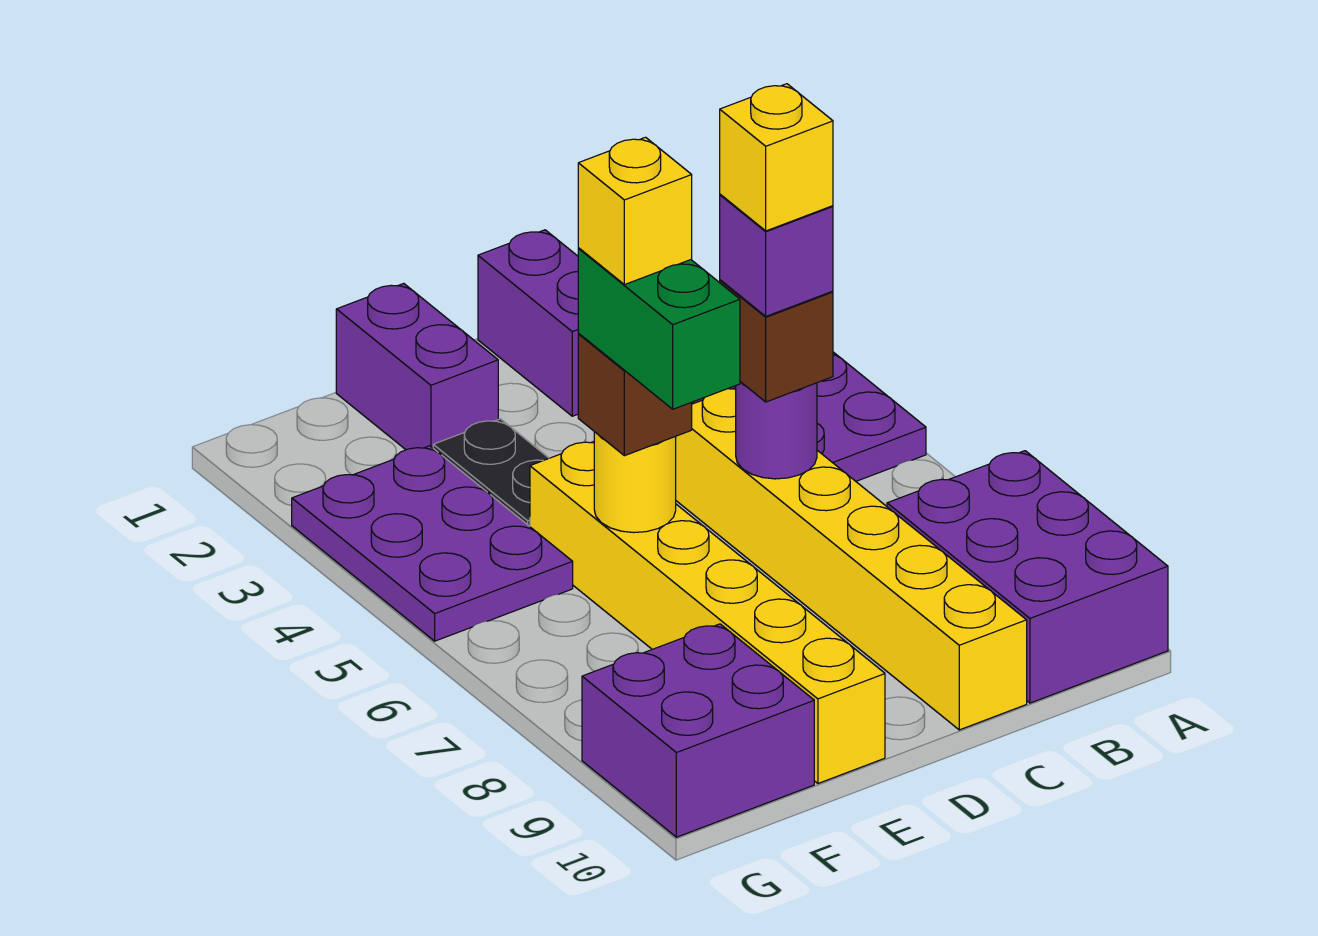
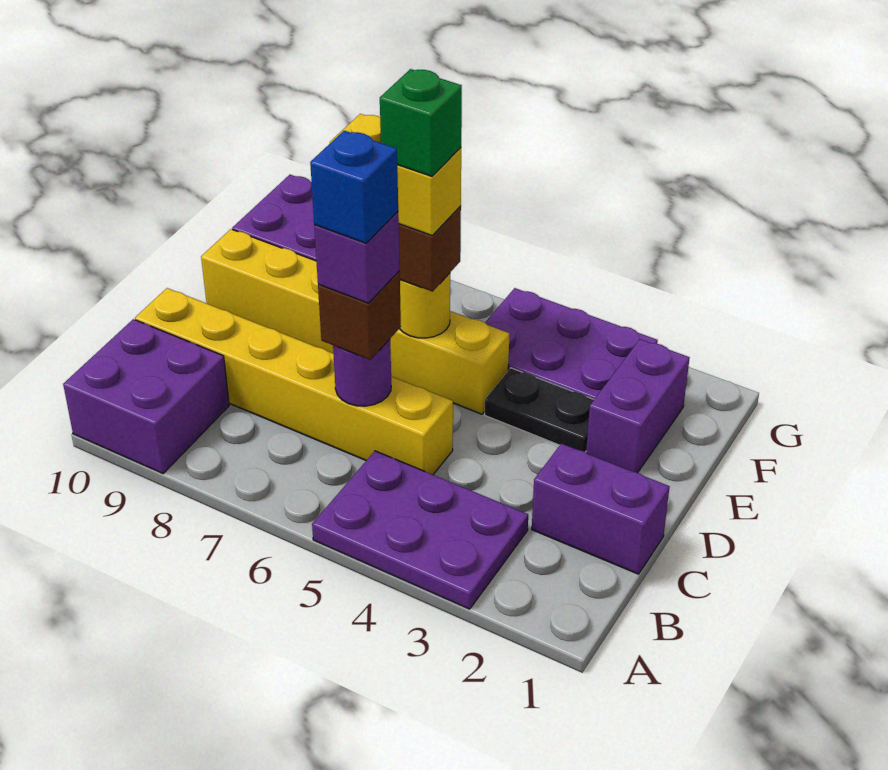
purple brick A8:B10 level 1 -> purple brick A9:B10 level 1
yellow brick C6 level 5 -> blue brick C6 level 5
purple brick E1:E2 level 1 -> purple brick E2:F2 level 1
green brick E6:E7 level 4 -> yellow brick E6:E7 level 4
yellow brick E6 level 5 -> green brick E6 level 5

